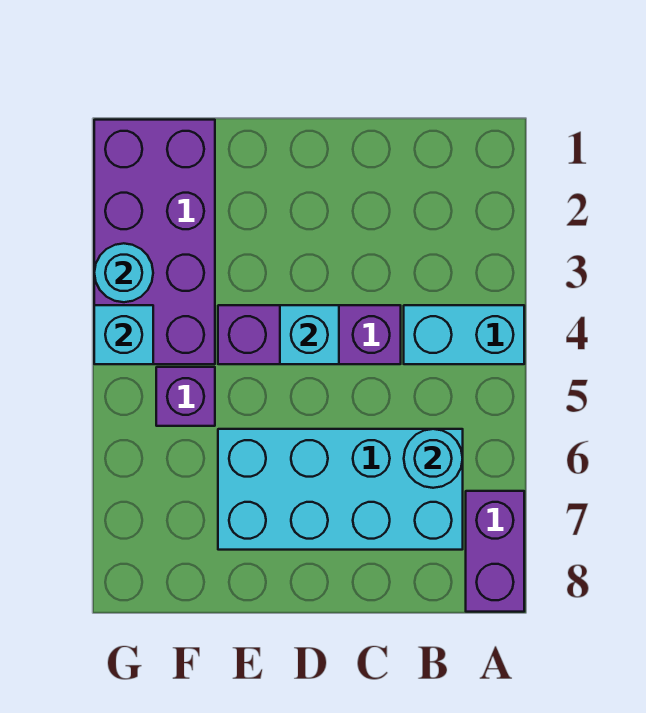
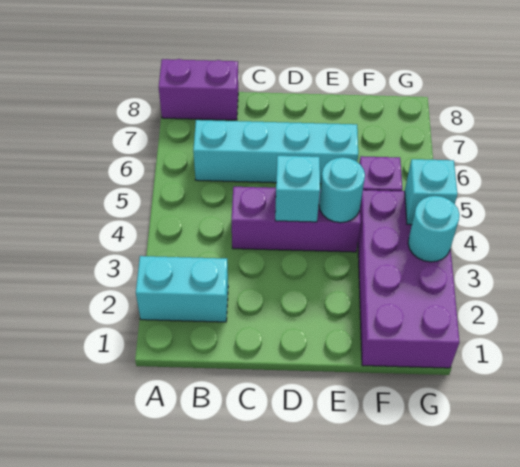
cyan brick A4:B4 level 1 -> cyan brick A2:B2 level 1
purple brick A7:A8 level 1 -> purple brick A8:B8 level 1
cyan brick B6:E7 level 1 -> cyan brick B6:E6 level 1
cyan round brick B6 level 2 -> cyan round brick E4 level 2

